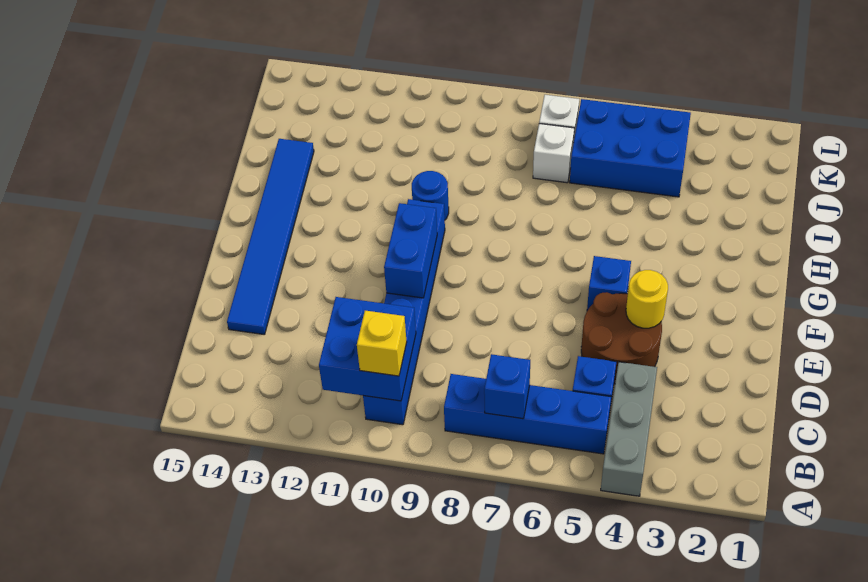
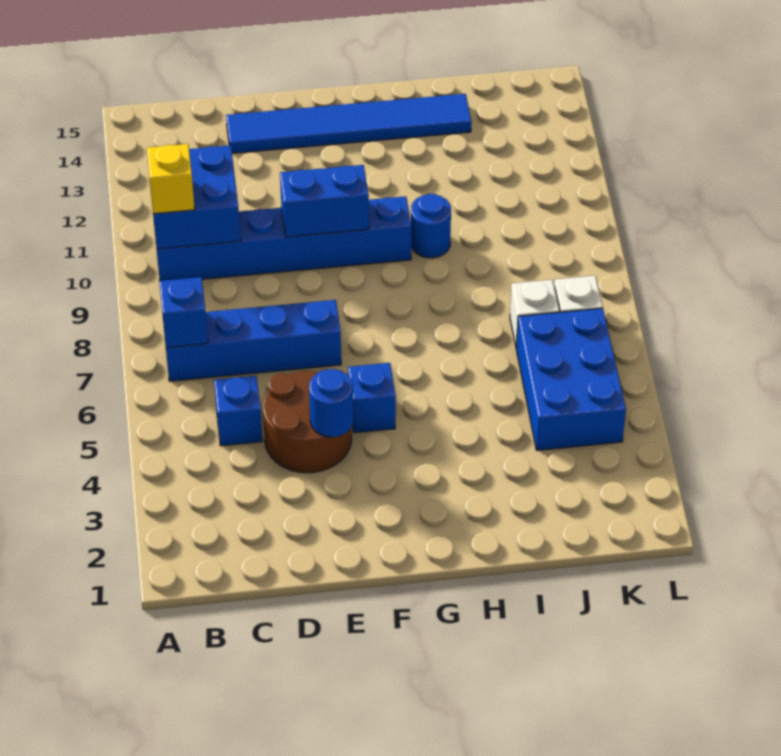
grey brick A4:C4 level 1 -> none
blue brick B5:B8 level 1 -> blue brick B7:E7 level 1
yellow round brick E4 level 2 -> blue round brick E4 level 2

